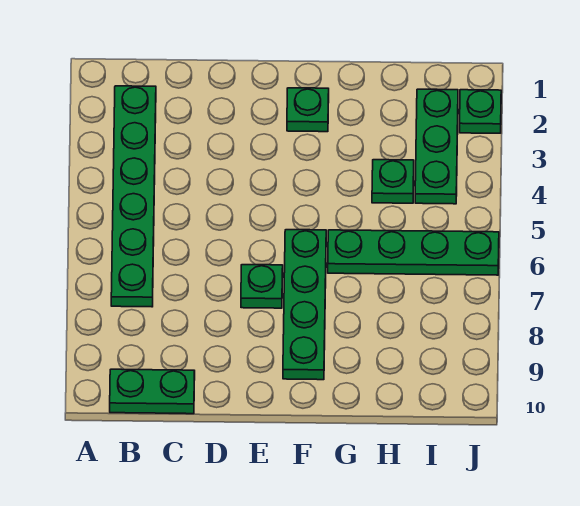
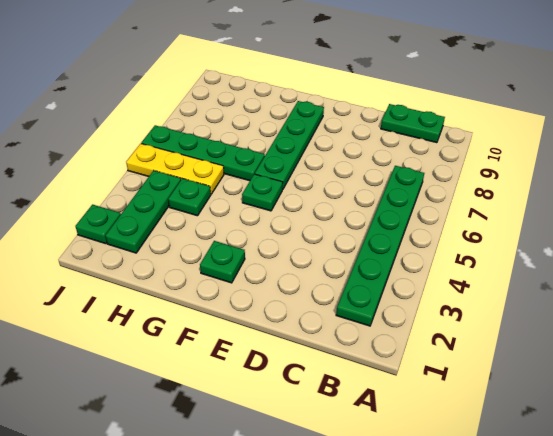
green plate E7 level 1 -> green plate F5 level 1
none -> yellow plate H5:J5 level 1

